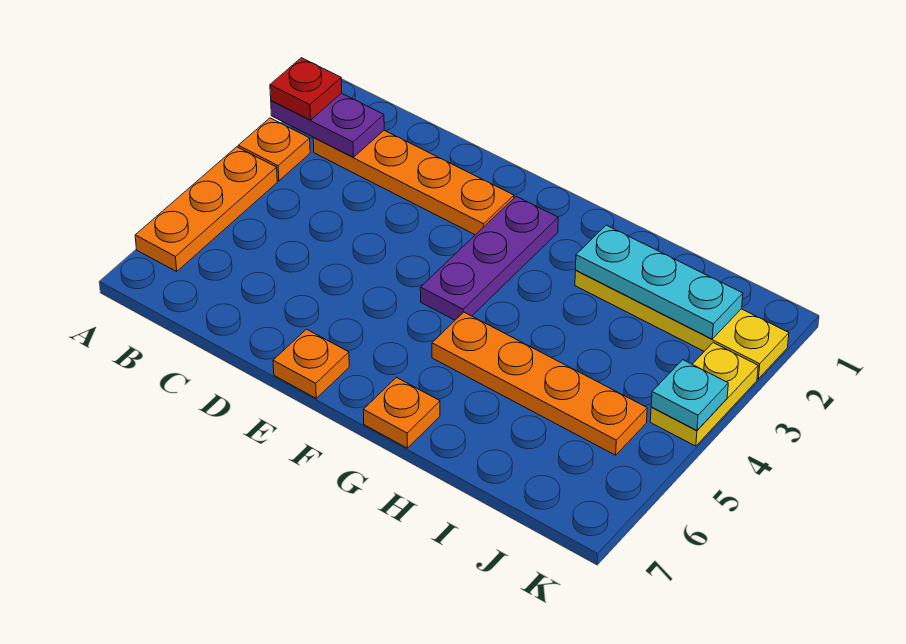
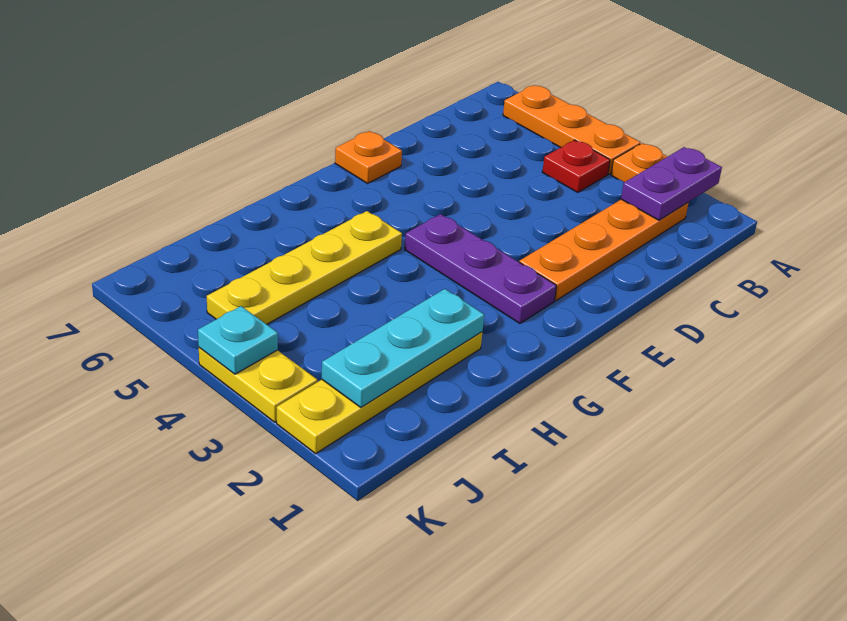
red plate A2 level 3 -> red plate B4 level 1
orange plate G5:J5 level 1 -> yellow plate G5:J5 level 1
orange plate G7 level 1 -> none

